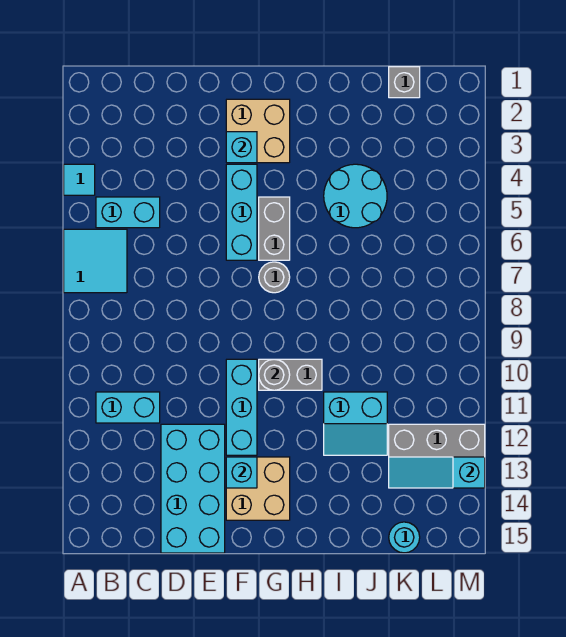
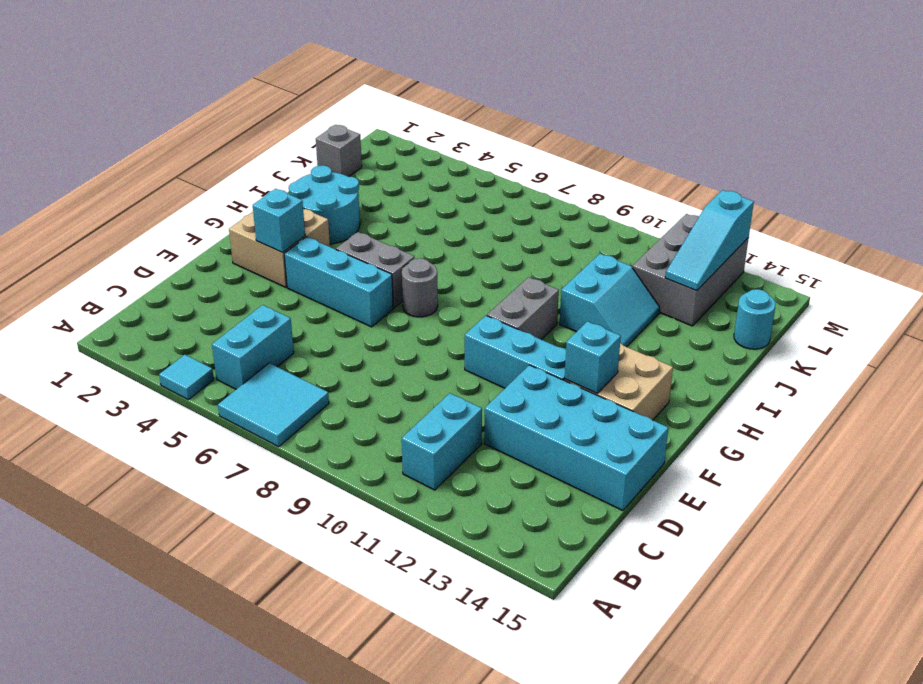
grey round brick G10 level 2 -> none
cyan round brick I4:J5 level 1 -> cyan round brick H2:I3 level 1

